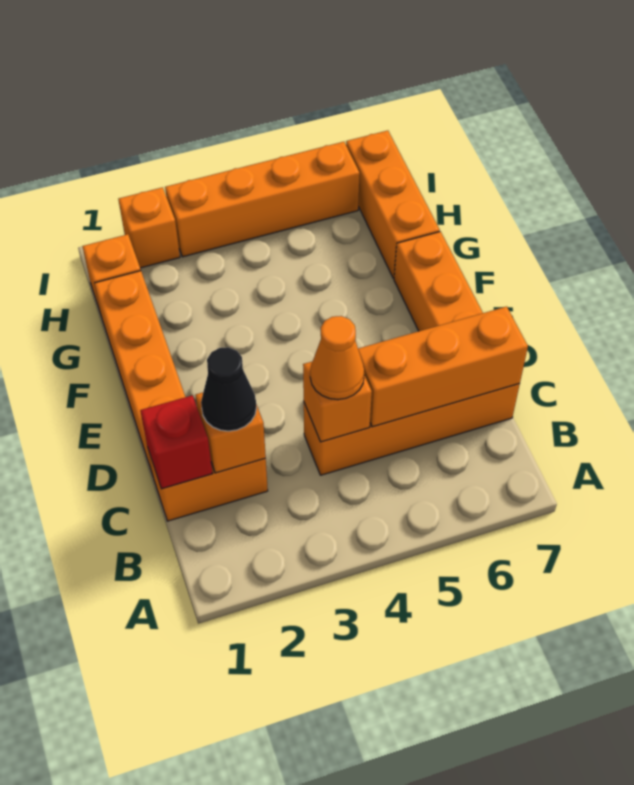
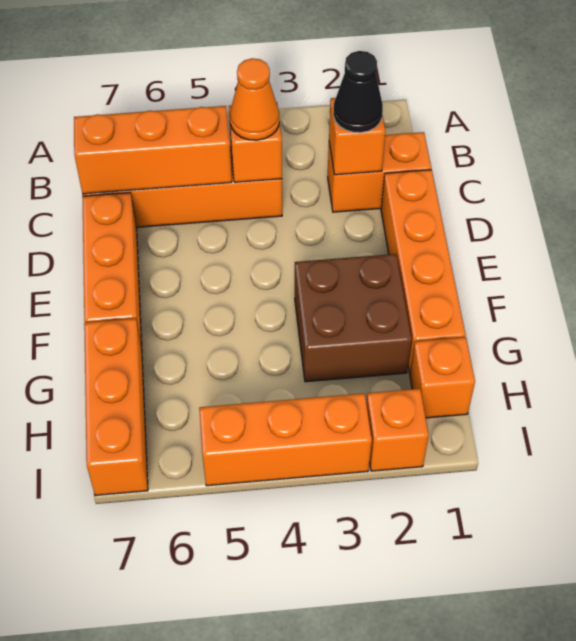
red brick C1 level 2 -> none
none -> brown brick F2:G3 level 1
orange brick I3:I6 level 1 -> orange brick I3:I5 level 1

